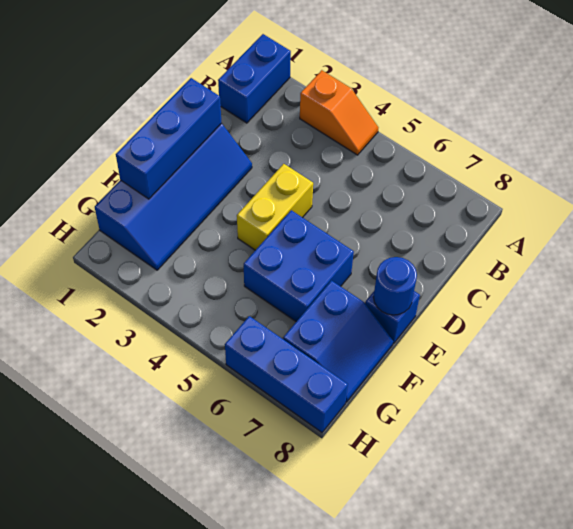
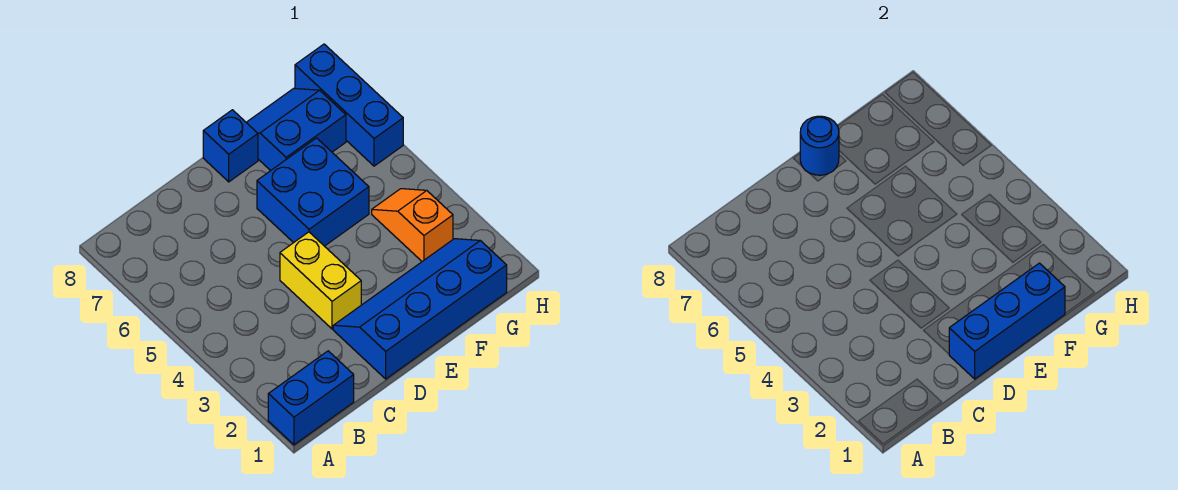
orange slope A3:A4 level 1 top 3 -> orange slope G3:G4 level 1 top 3
yellow brick D4:E4 level 1 -> yellow brick D3:D4 level 1

